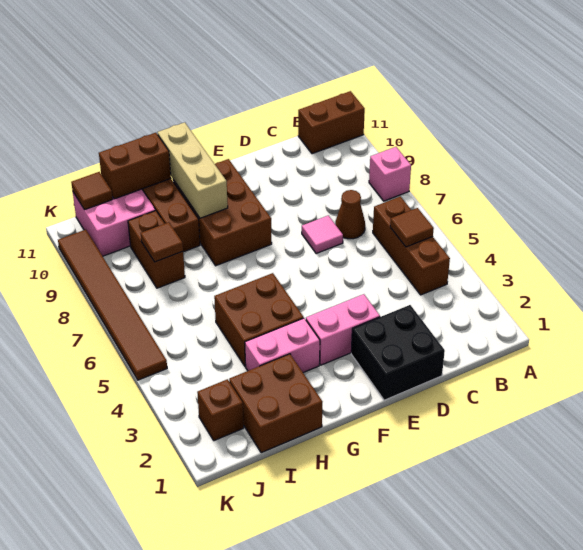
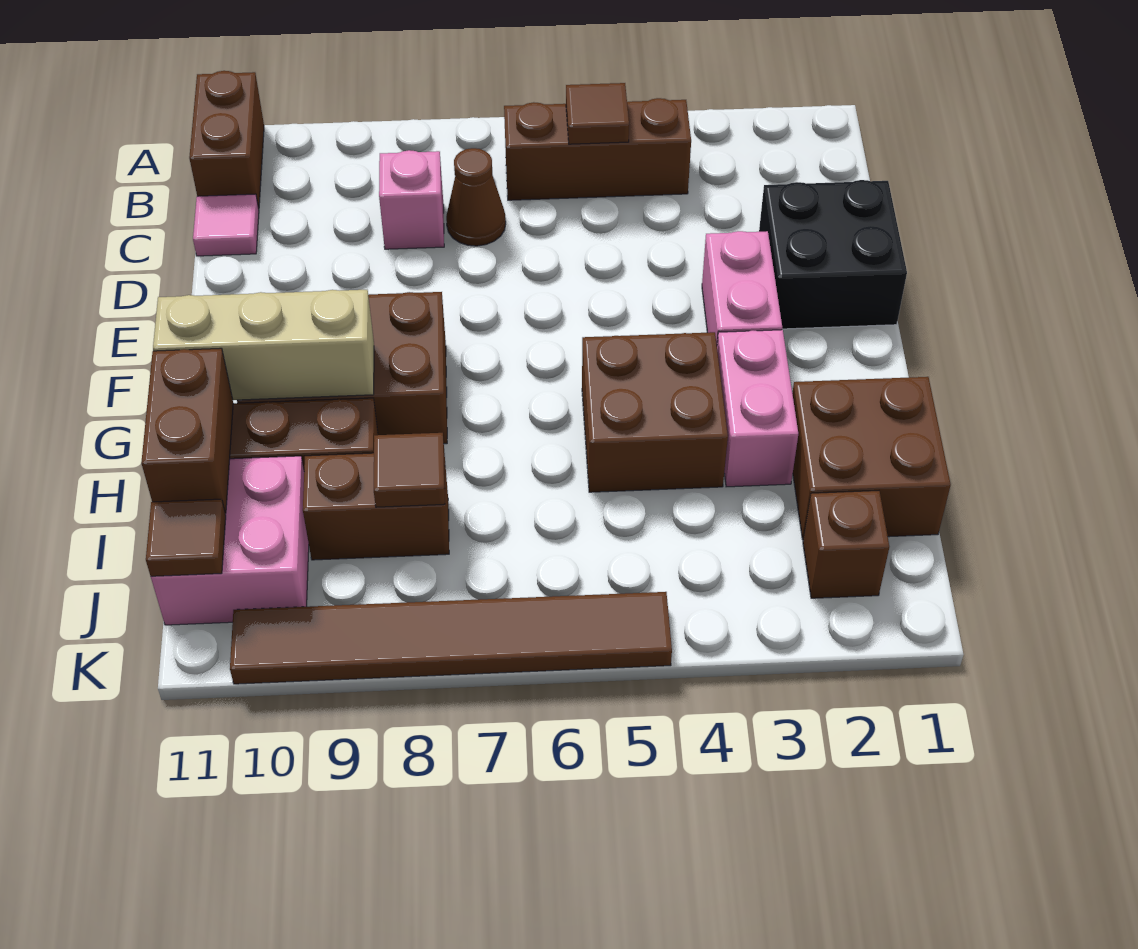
pink brick A8 level 1 -> pink brick C8 level 1
pink tile D7 level 1 -> pink tile C11 level 1

